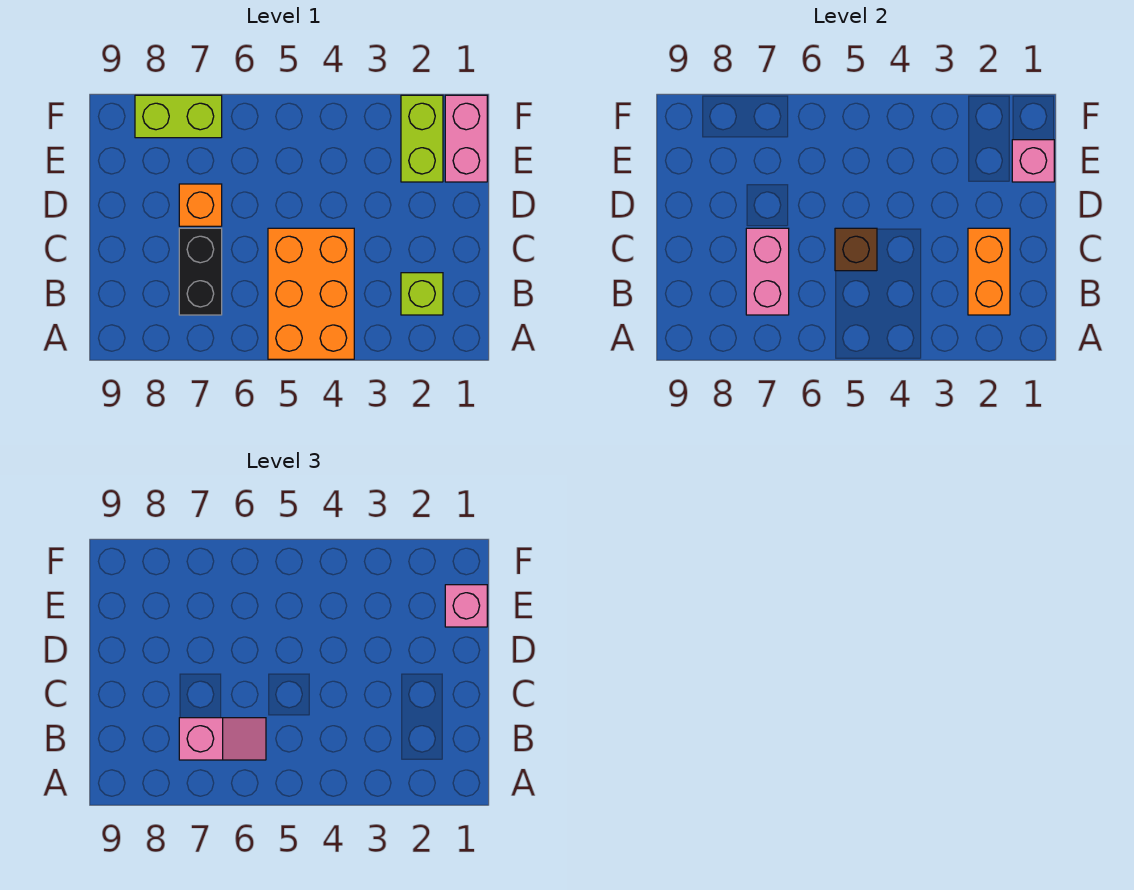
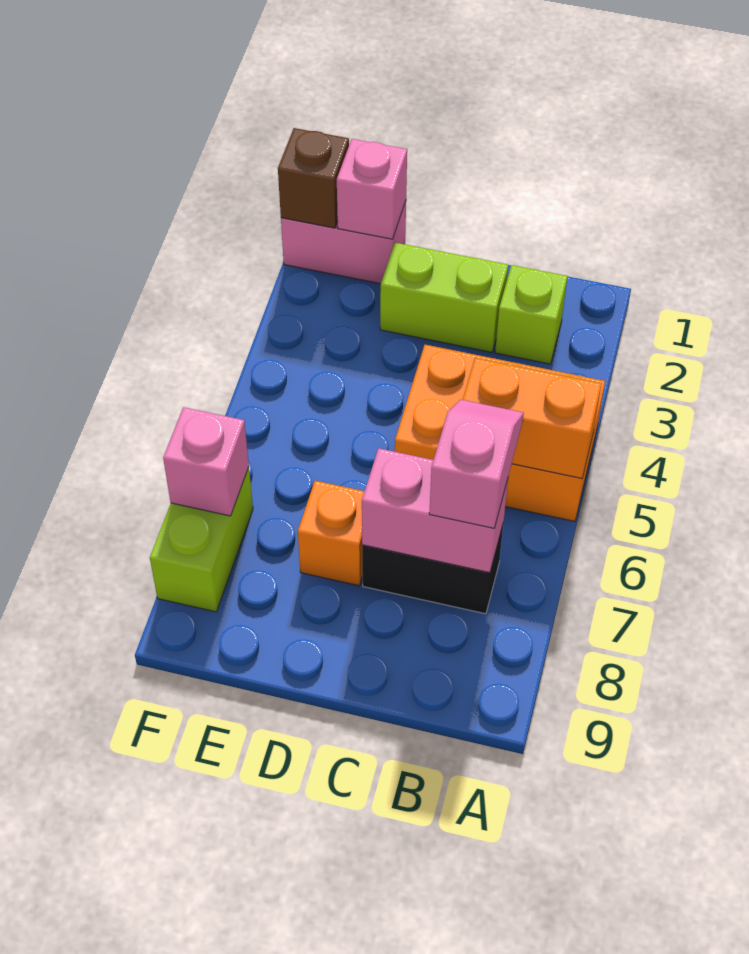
orange brick B2:C2 level 2 -> orange brick A5:B5 level 2
brown brick C5 level 2 -> brown brick F1 level 2
pink brick E1 level 3 -> pink brick F7 level 2
lime brick E2:F2 level 1 -> lime brick C2:D2 level 1

